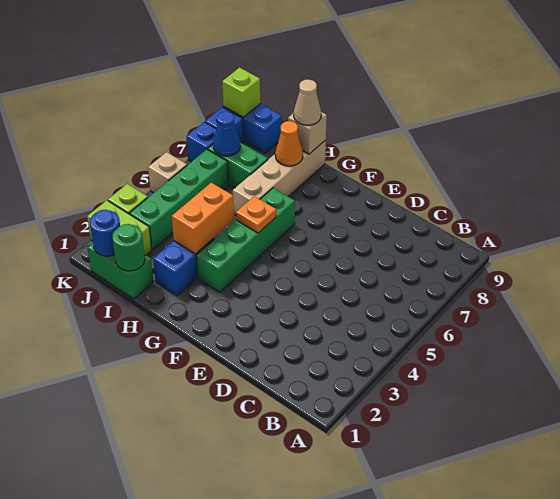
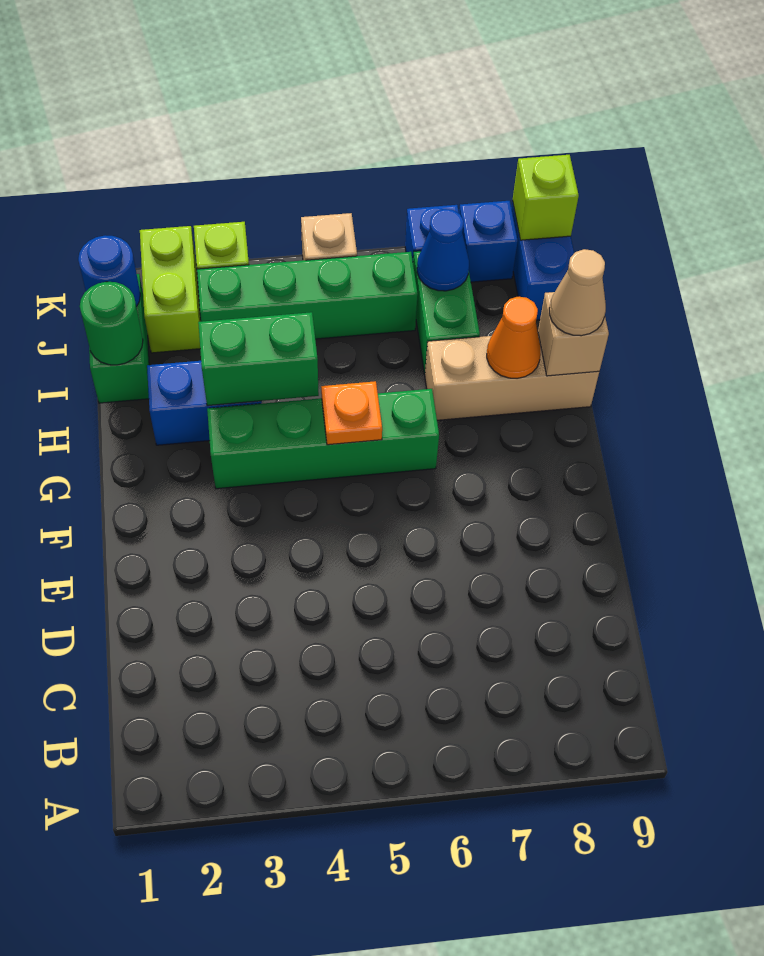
orange brick H3:H4 level 2 -> green brick H3:H4 level 2
tan brick H6:H9 level 1 -> tan brick H7:H9 level 1

